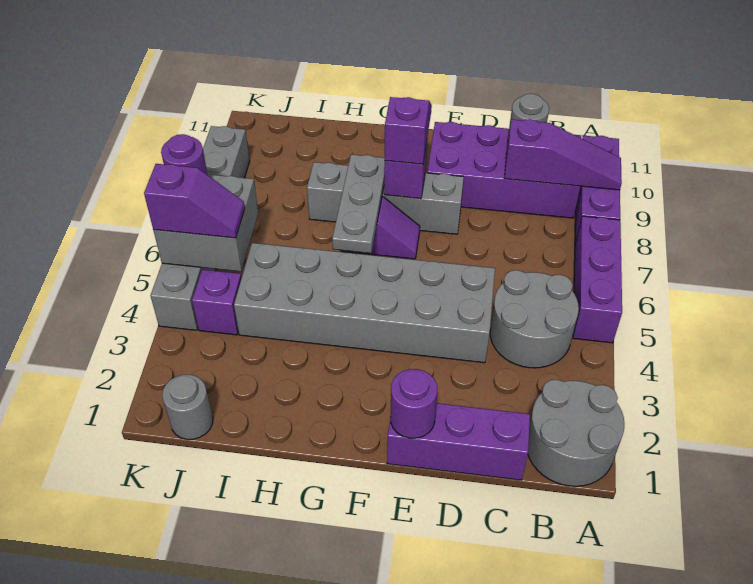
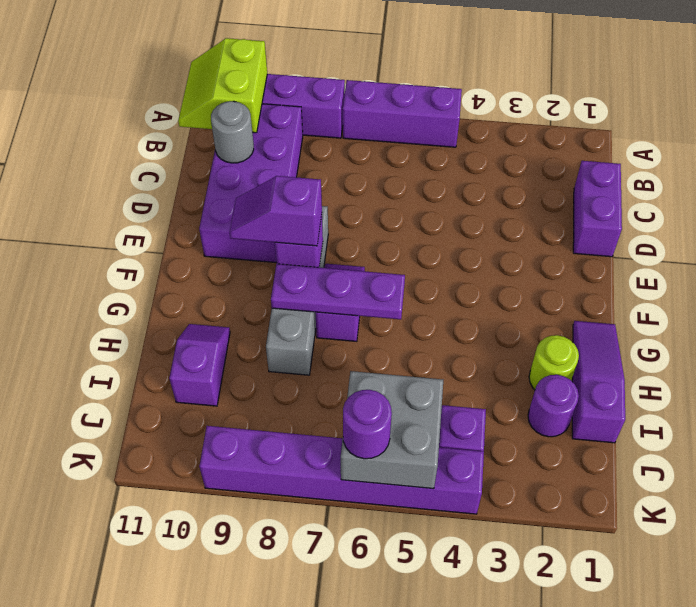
grey round brick A1:B2 level 1 -> none
purple slope A9:C9 level 2 top C -> purple slope G1:I1 level 1 top I
none -> lime slope A10:B11 level 2 top 10
grey round brick B4:C5 level 1 -> none
purple brick C1:E1 level 1 -> purple brick C1:D1 level 1
grey brick D4:I5 level 1 -> none
purple round brick E1 level 2 -> purple round brick I2 level 1
grey plate G6:G8 level 2 -> purple plate G6:G8 level 2
none -> lime round brick H2 level 1
grey round brick J1 level 1 -> none
purple slope J5:K5 level 3 top K -> purple slope H10:I10 level 1 top I
grey brick K4:K9 level 1 -> purple brick K4:K9 level 1

